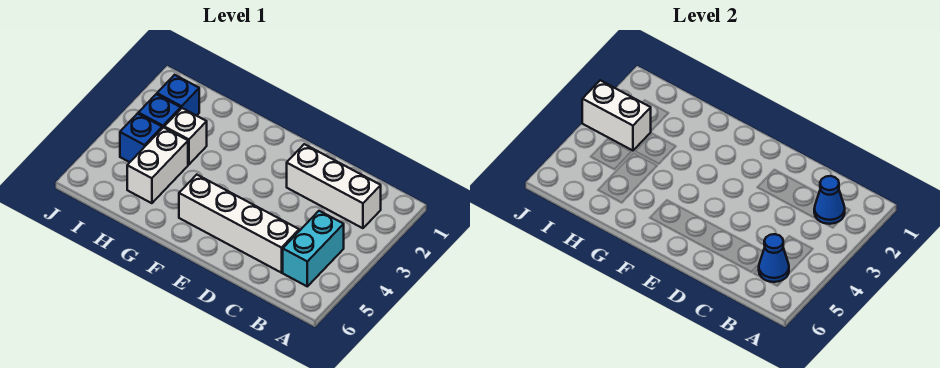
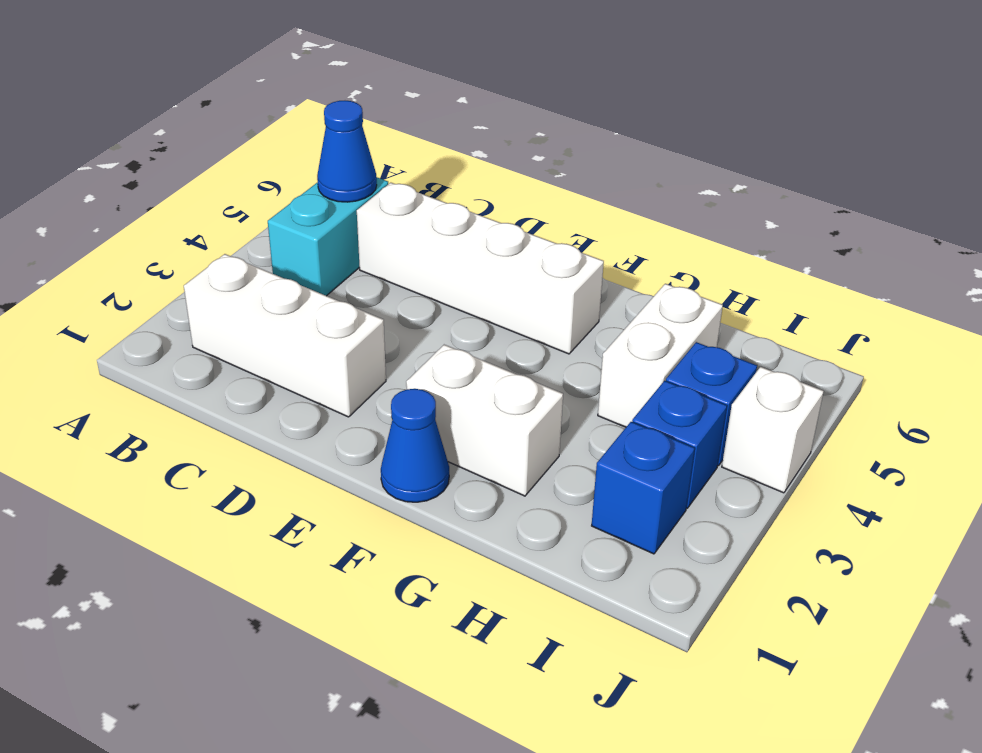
blue cone B2 level 2 -> blue cone F1 level 1
white brick H3 level 1 -> white brick J4 level 1
white brick I3:J3 level 2 -> white brick F2:G2 level 1

